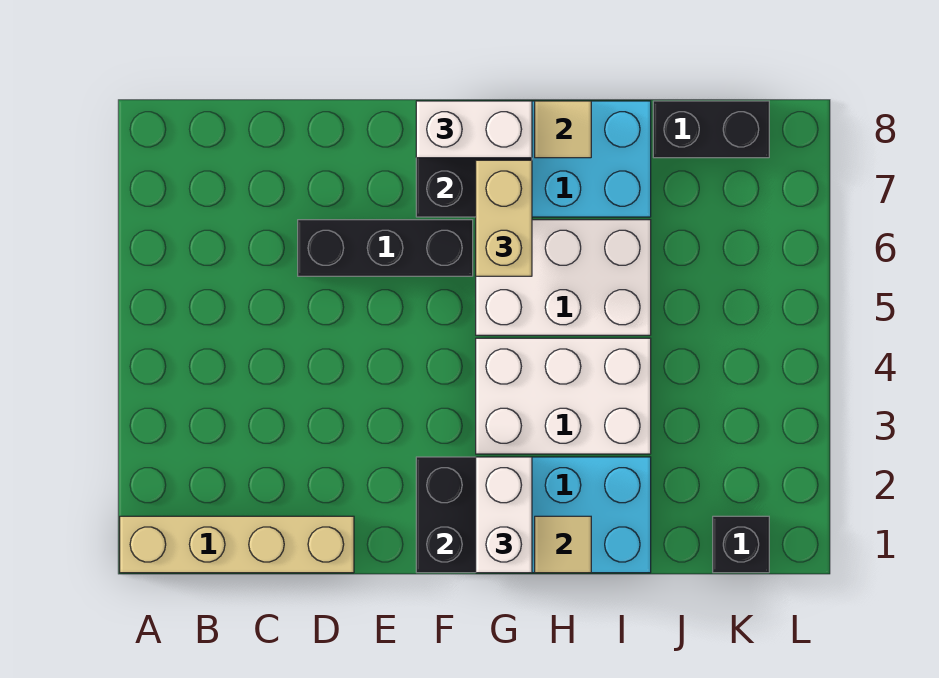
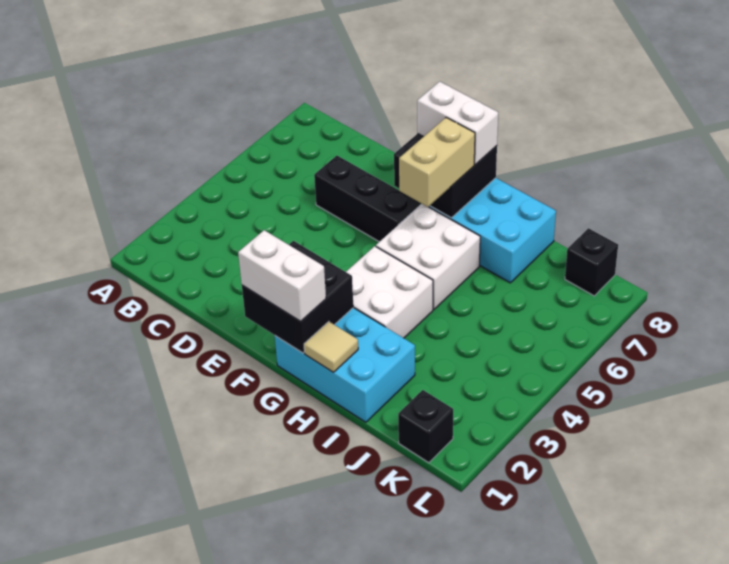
tan brick A1:D1 level 1 -> none
white brick G1:G2 level 3 -> white brick F1:G1 level 3
white brick G3:I4 level 1 -> white brick G3:H4 level 1
white brick G5:I6 level 1 -> white brick G5:H6 level 1
tan tile H8 level 2 -> none
black brick J8:K8 level 1 -> black brick K8 level 1

